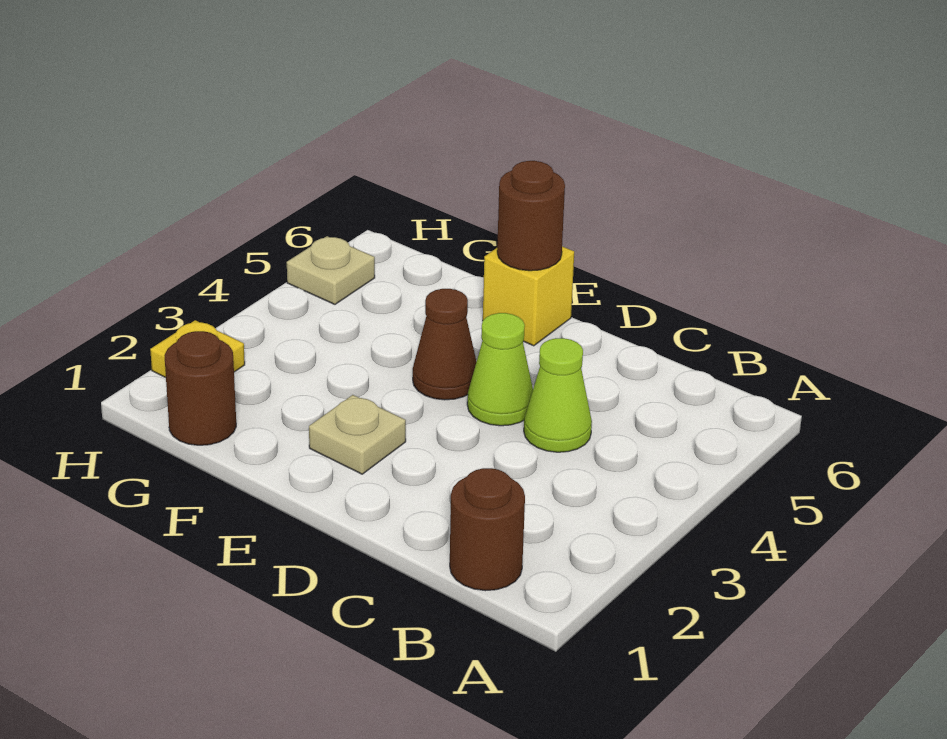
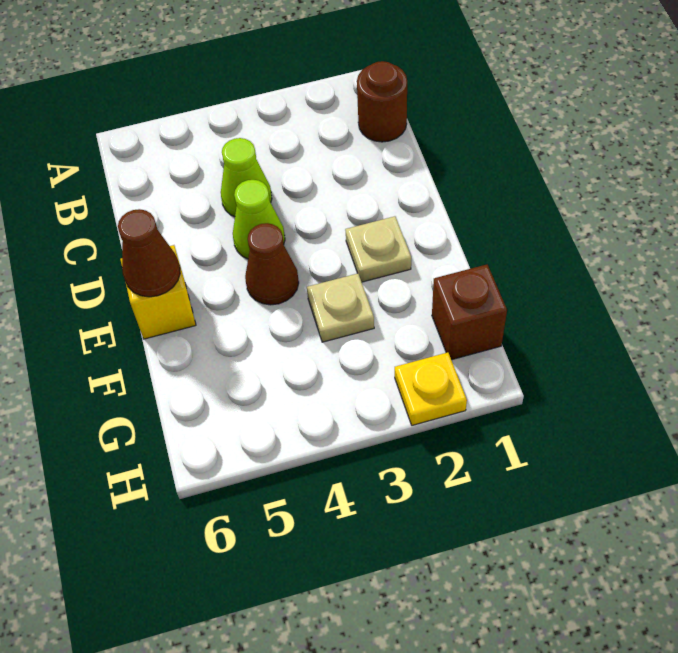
brown round brick E6 level 2 -> brown cone E6 level 2
brown round brick G1 level 1 -> brown brick G1 level 1
tan plate H5 level 1 -> tan plate F3 level 1

